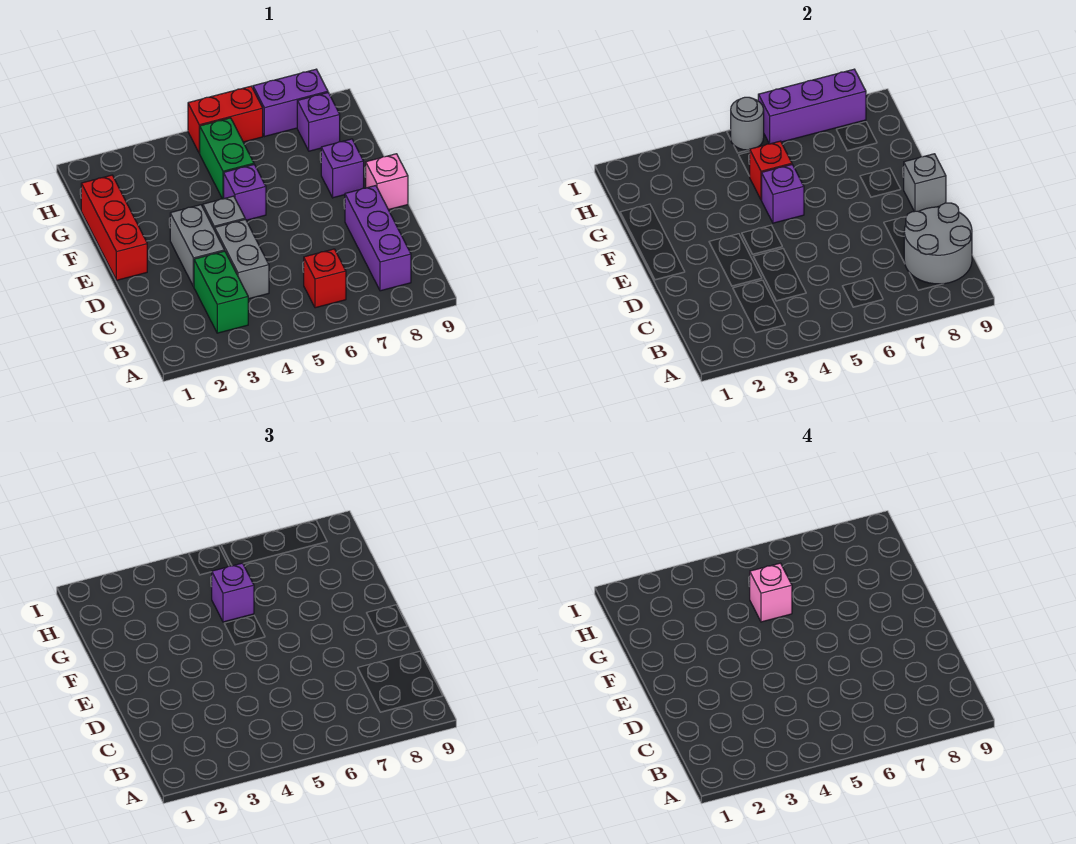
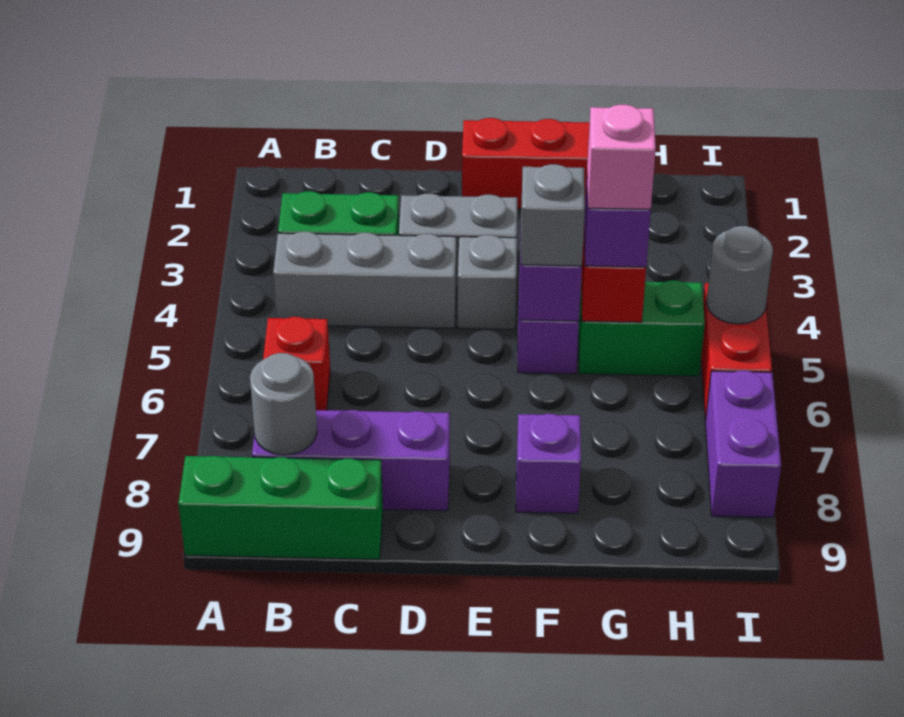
none -> green brick A9:C9 level 1
grey round brick B8:C9 level 2 -> grey round brick B8 level 2
grey brick C4:D4 level 1 -> grey brick B4:D4 level 1
pink brick E9 level 1 -> none
grey brick E9 level 2 -> grey brick F5 level 3
purple brick H8 level 1 -> none
purple brick I6:I8 level 2 -> none

